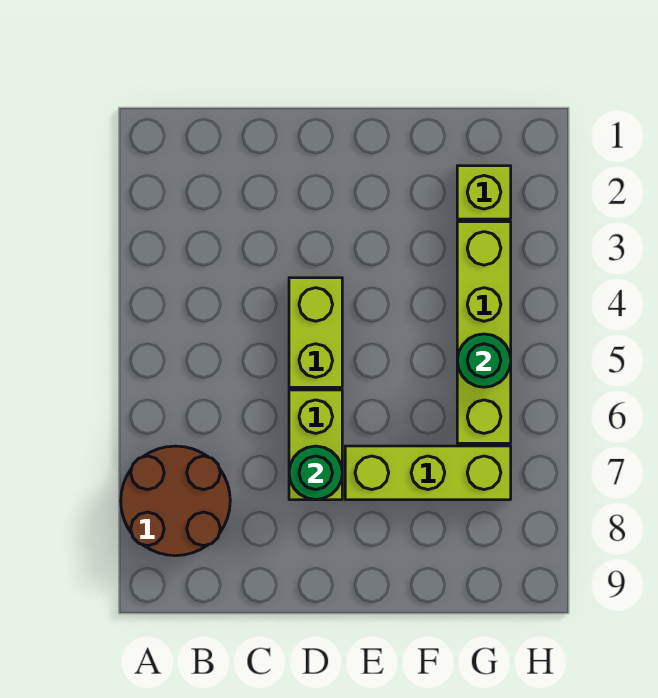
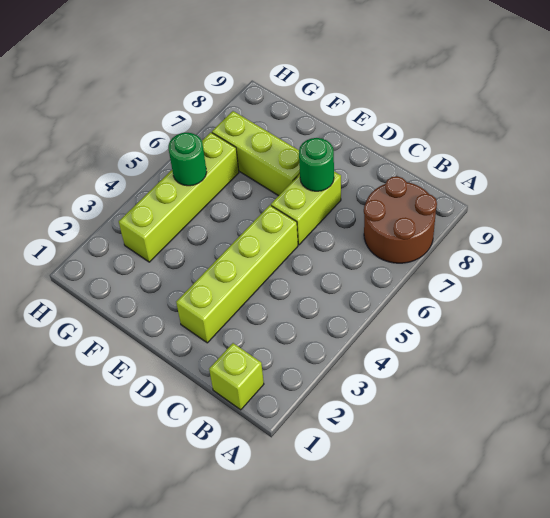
lime brick D4:D5 level 1 -> lime brick D2:D5 level 1
lime brick G2 level 1 -> lime brick B1 level 1

